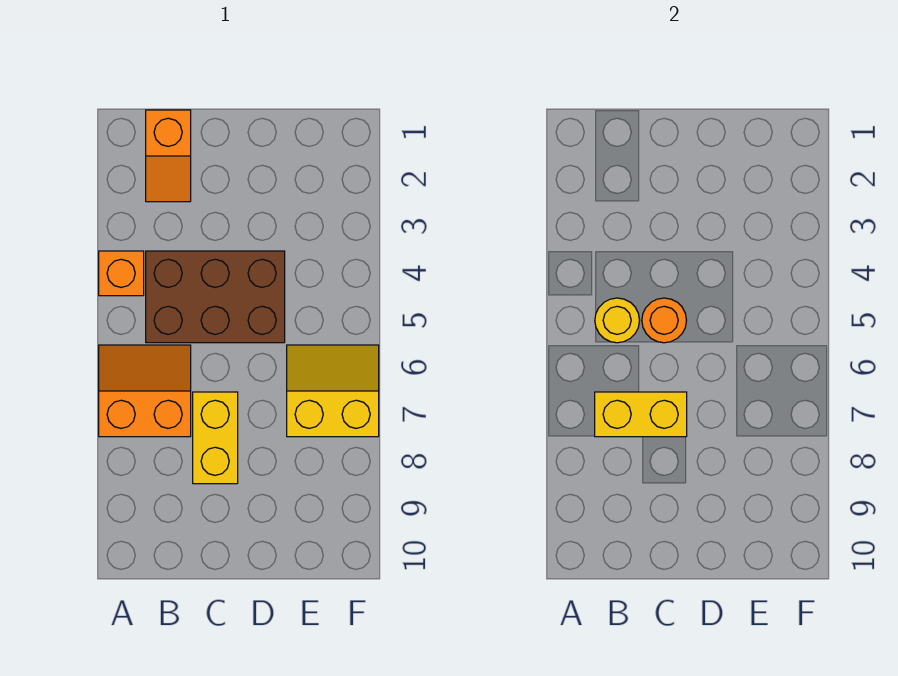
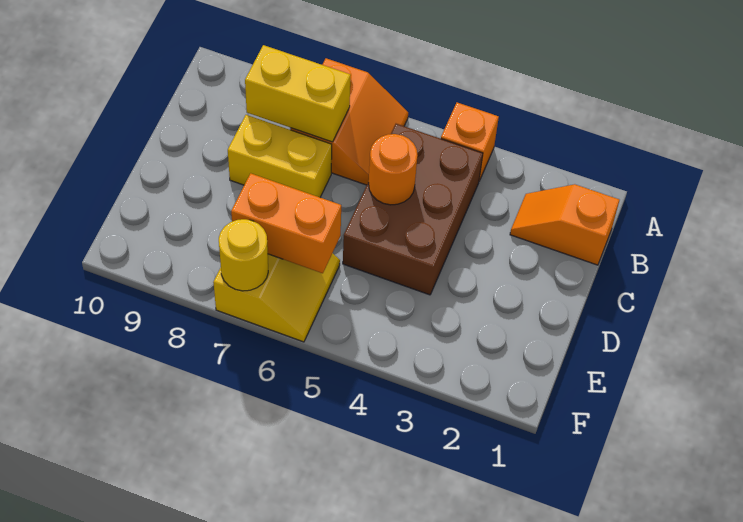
yellow round brick B5 level 2 -> yellow round brick F7 level 2
yellow brick B7:C7 level 2 -> yellow brick B7:B8 level 2
none -> orange brick E6:E7 level 2

